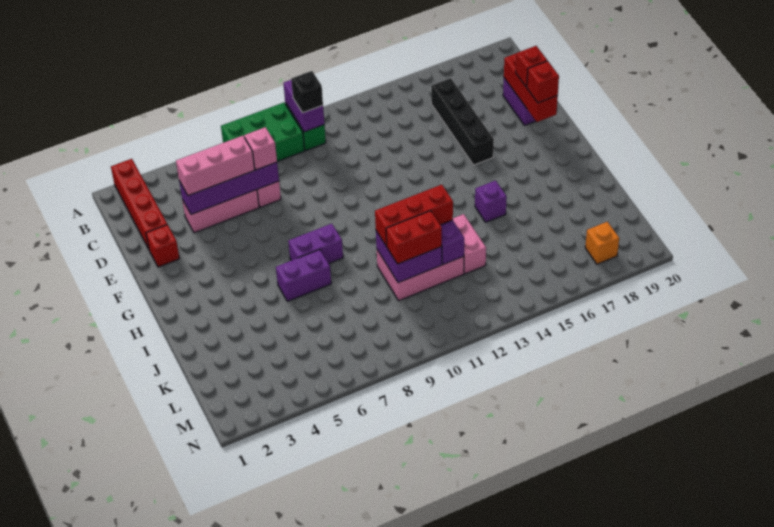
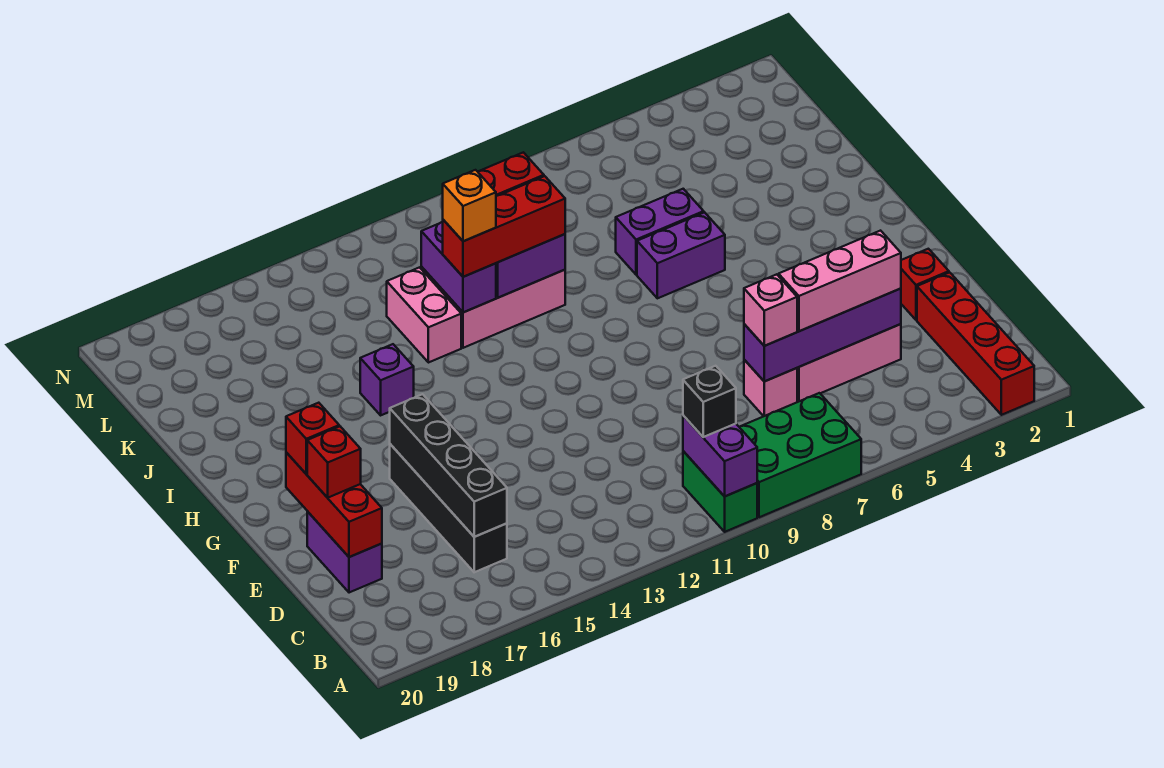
none -> black brick C16:F16 level 2
purple brick H7:H8 level 1 -> purple brick J6:J7 level 1
orange brick M18 level 1 -> orange brick J12 level 4

